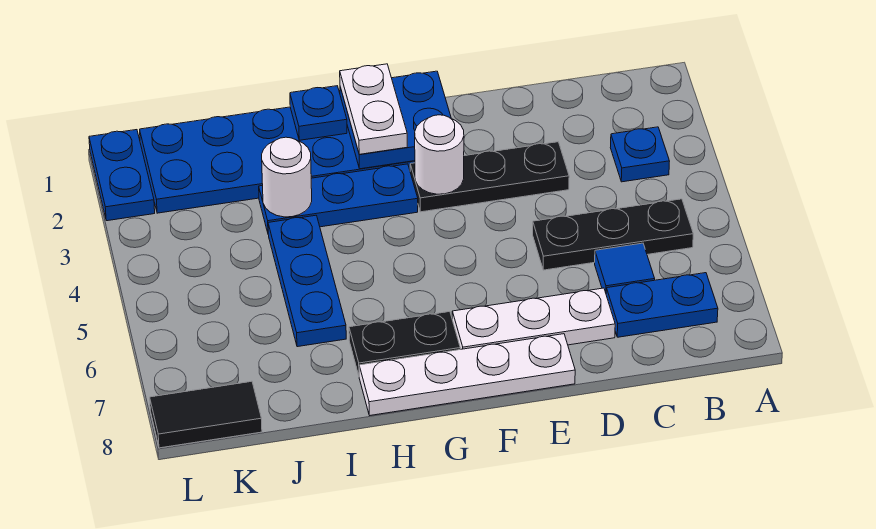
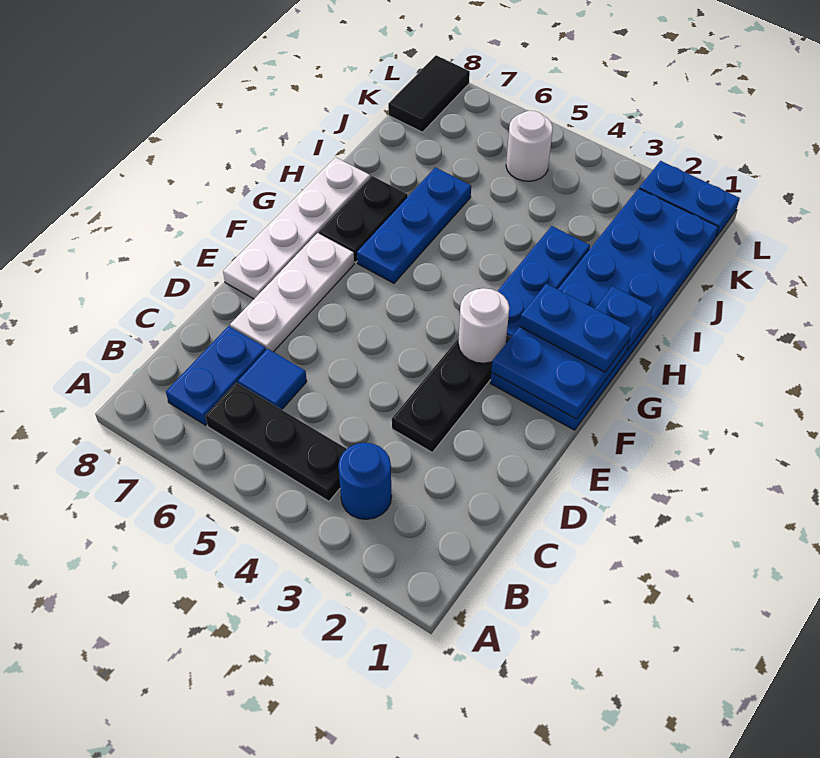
blue plate B3 level 1 -> blue round brick B3 level 1
black plate B5:D5 level 1 -> black plate B4:B6 level 1
white plate G1:G2 level 3 -> blue plate G1:G2 level 3
white round brick I3 level 2 -> white round brick K5 level 1
blue plate I4:I6 level 1 -> blue plate G6:I6 level 1

